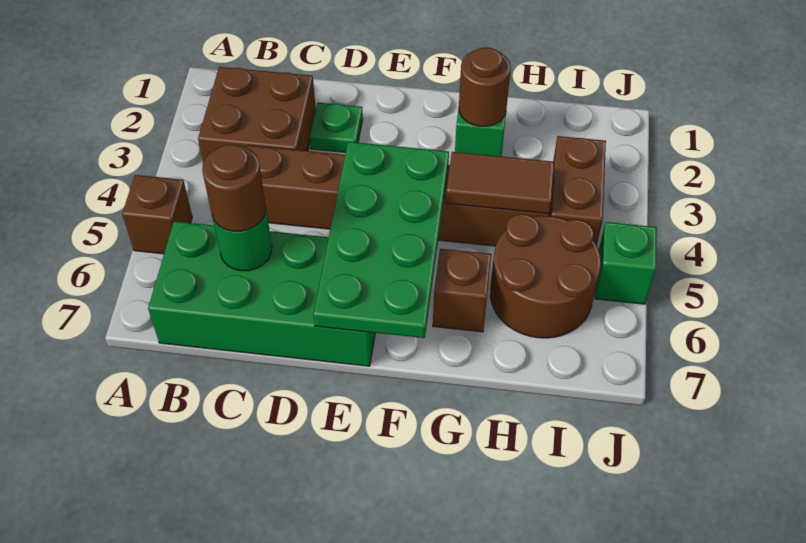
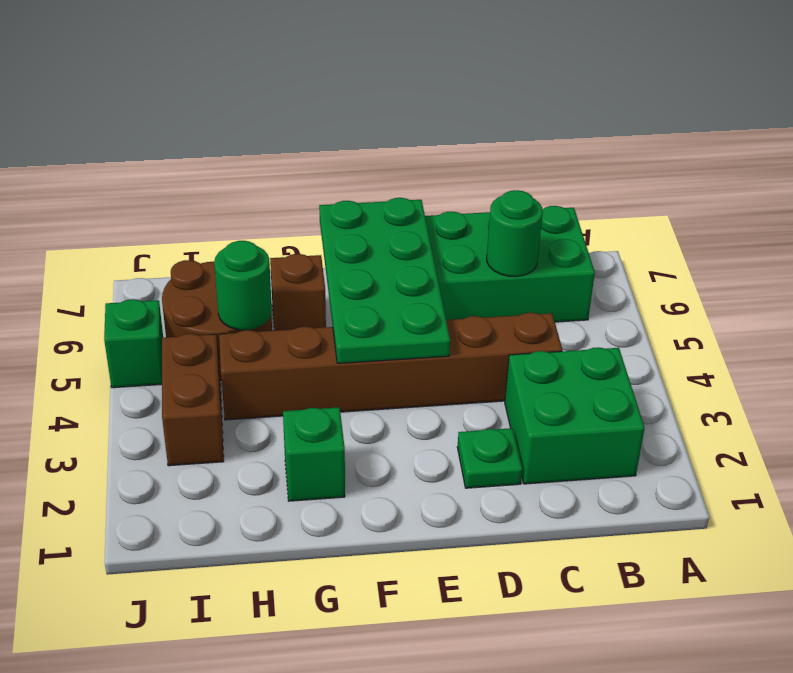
brown brick A5 level 1 -> none
brown brick B2:C3 level 1 -> green brick B2:C3 level 1
brown round brick C6 level 3 -> none
brown round brick G2 level 2 -> none
brown tile G4:H4 level 2 -> none
none -> green round brick H5 level 2

